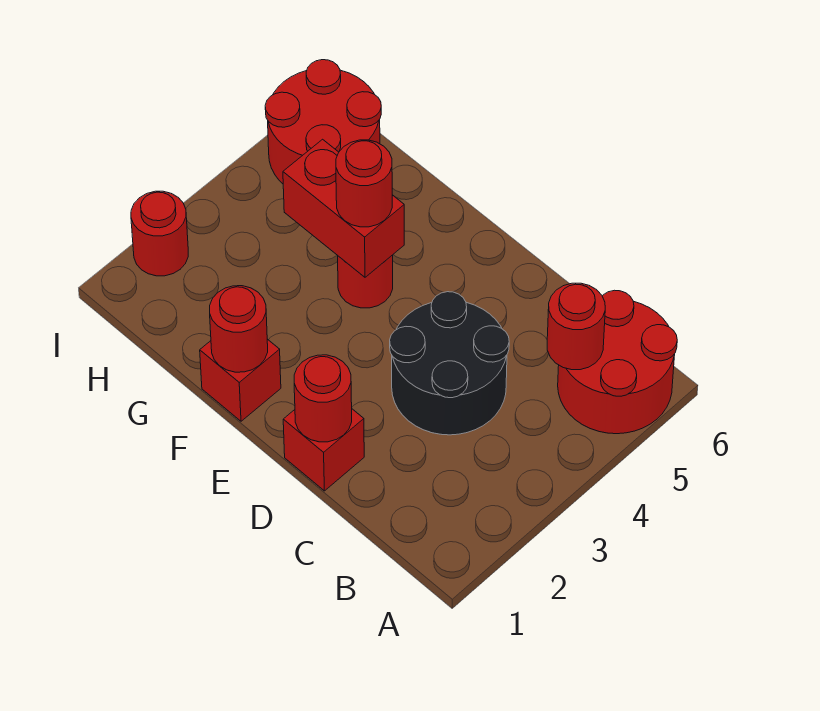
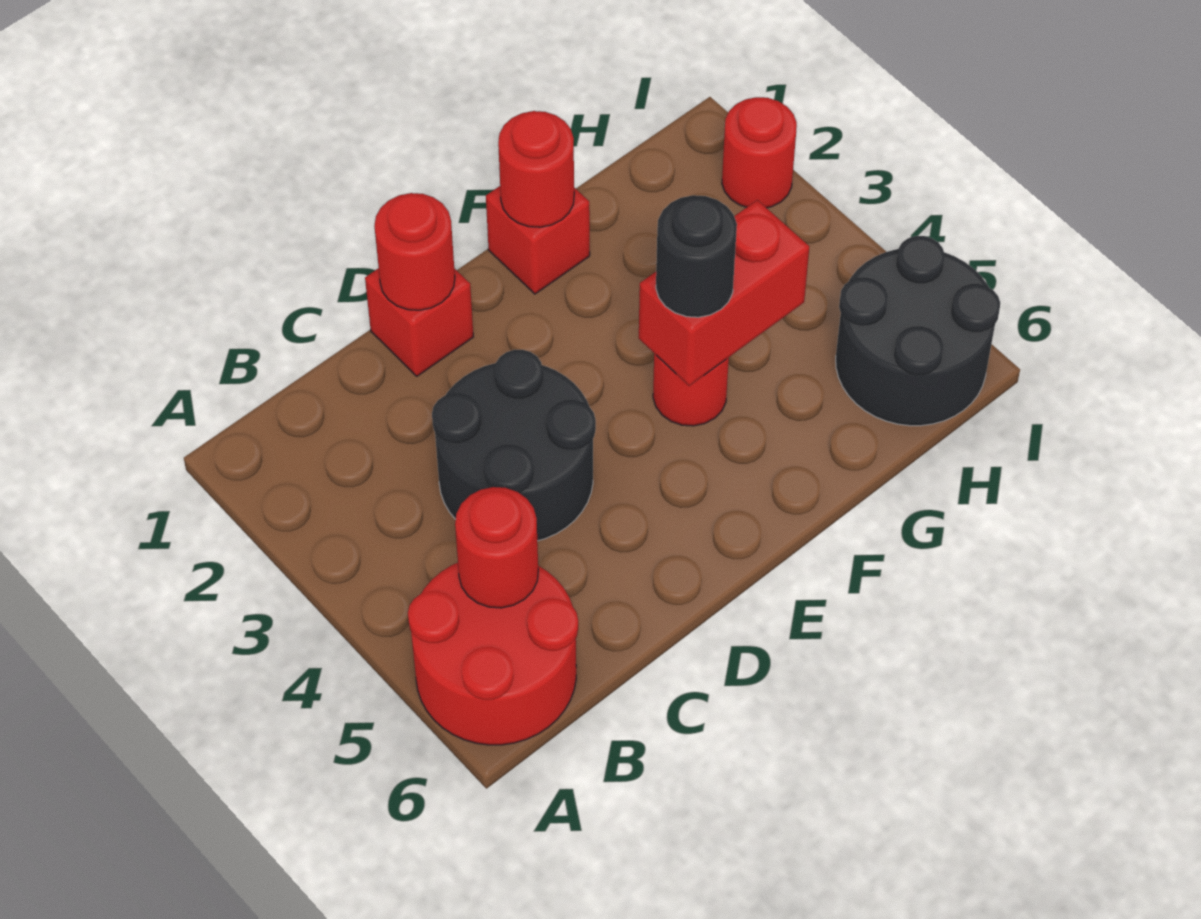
red round brick F4 level 3 -> black round brick F4 level 3
red round brick H5:I6 level 1 -> black round brick H5:I6 level 1

